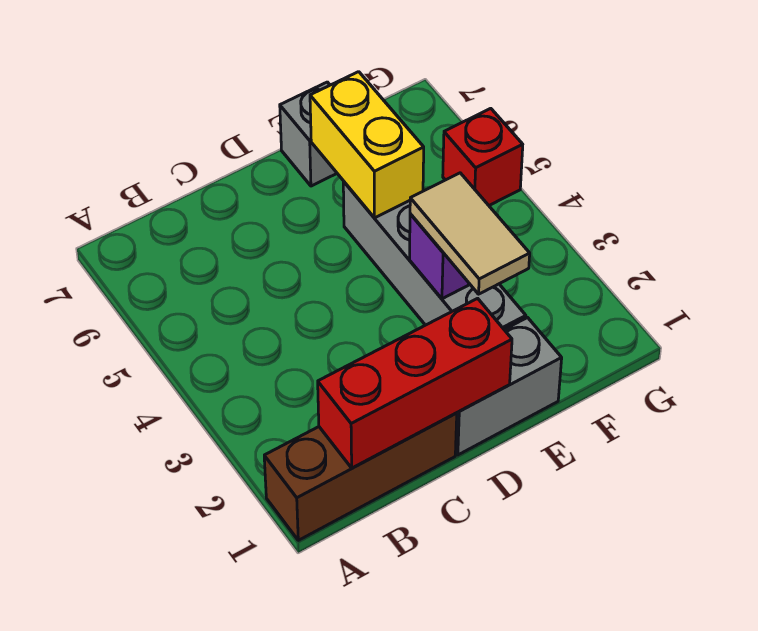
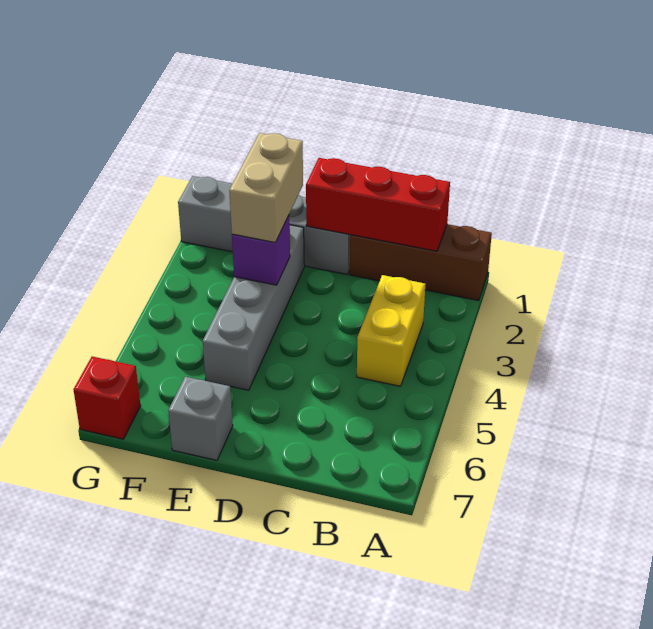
grey brick D1:E1 level 1 -> grey brick D1:G1 level 1
tan tile E2:E3 level 3 -> tan brick E2:E3 level 3
yellow brick E5:E6 level 2 -> yellow brick B3:B4 level 1
red brick G5 level 1 -> red brick G7 level 1

